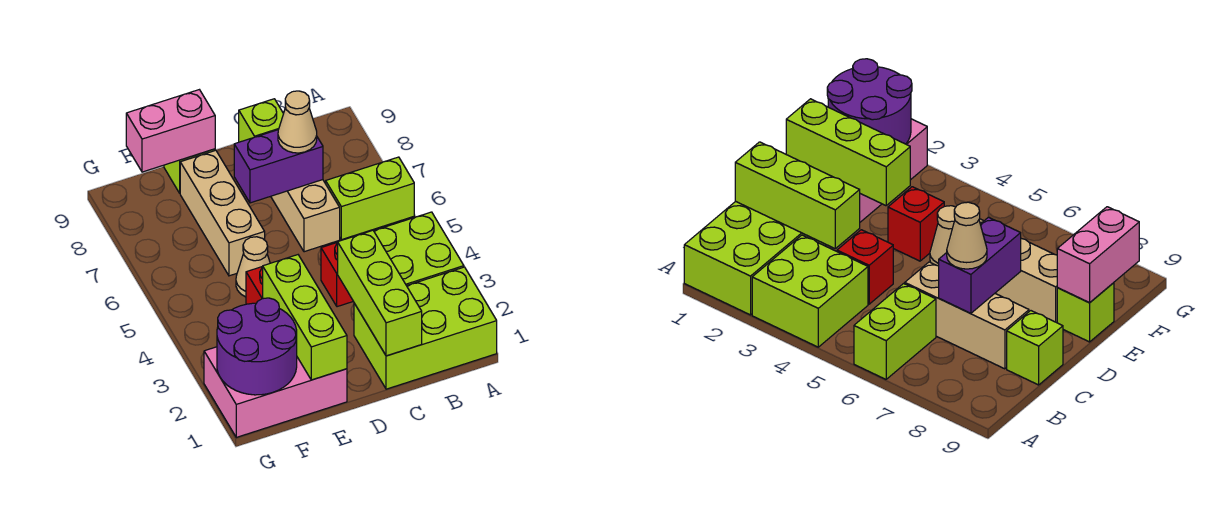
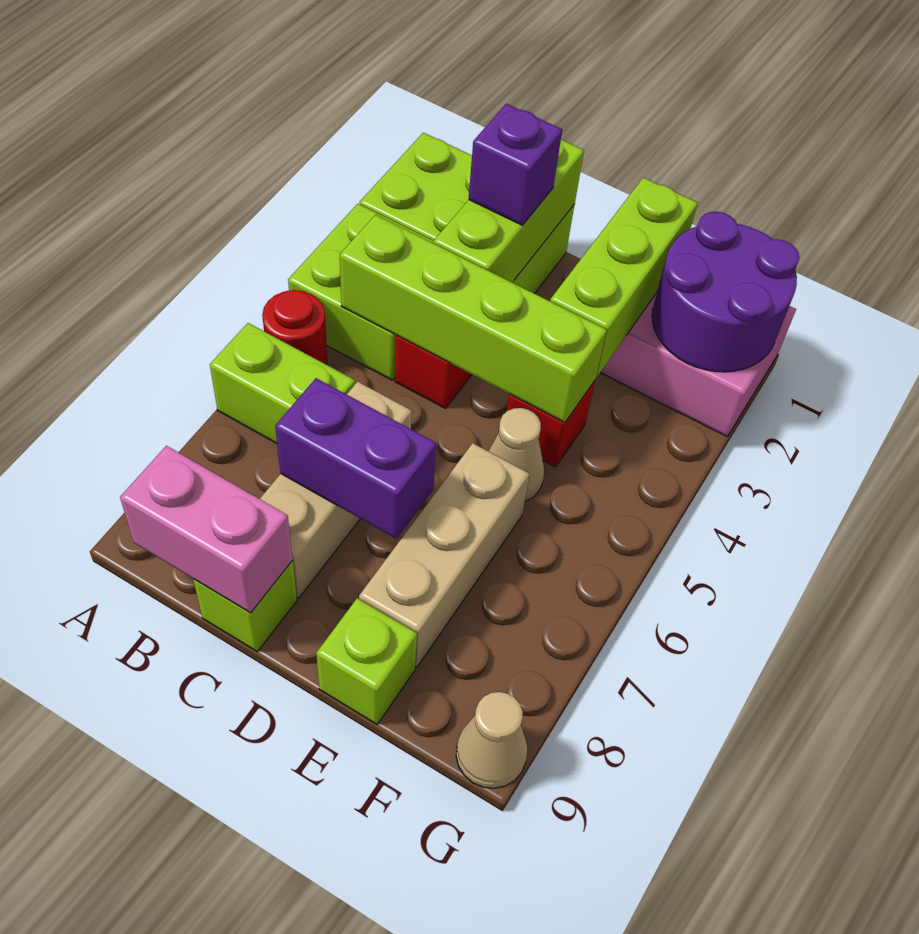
none -> red round brick A5 level 1
none -> lime brick B4:E4 level 2
none -> purple brick C2 level 3
tan cone C7 level 3 -> tan cone G9 level 1
pink brick E9:F9 level 2 -> pink brick B9:C9 level 2

